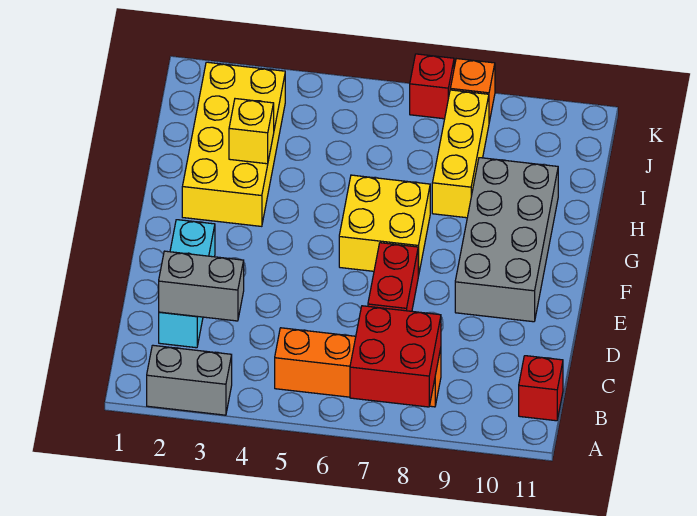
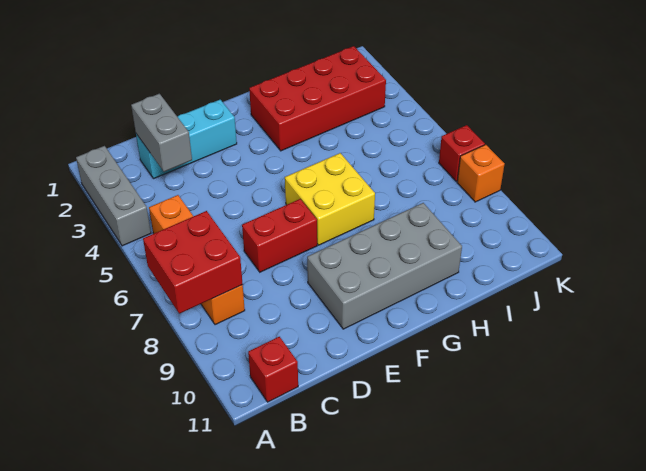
grey brick A2:A3 level 1 -> grey brick A2:A4 level 1
yellow brick G2:J3 level 1 -> red brick G2:J3 level 1
yellow brick H3 level 2 -> none
yellow brick H8:J8 level 1 -> none

